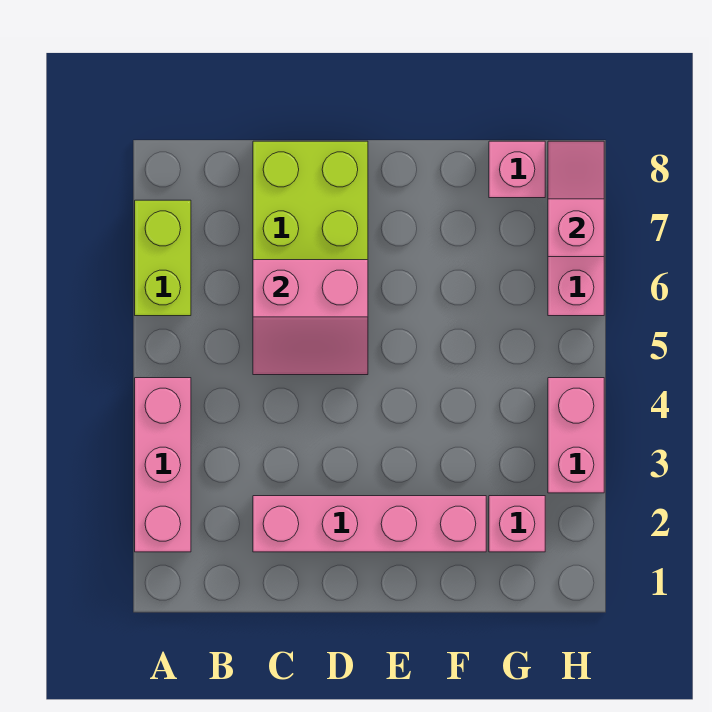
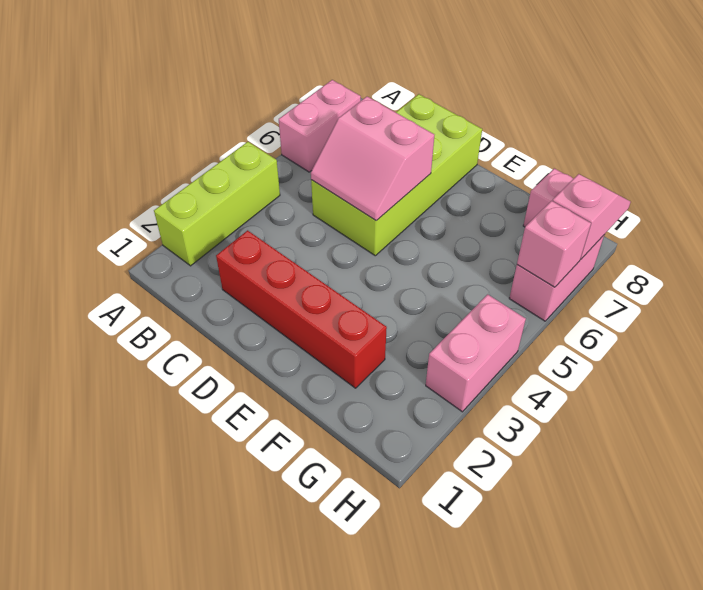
pink brick A2:A4 level 1 -> lime brick A2:A4 level 1
lime brick A6:A7 level 1 -> pink brick A6:A7 level 1
pink brick C2:F2 level 1 -> red brick C2:F2 level 1
pink brick G2 level 1 -> pink brick H6 level 2

